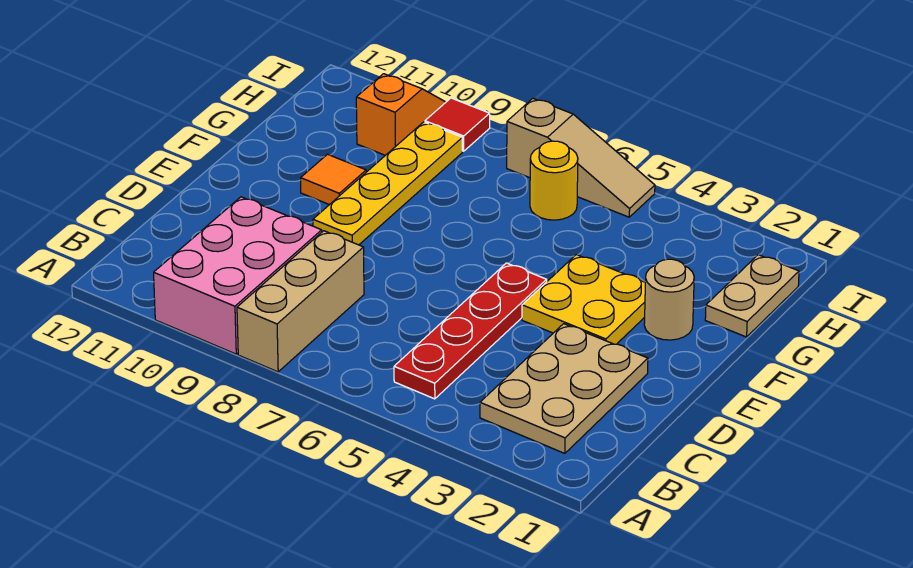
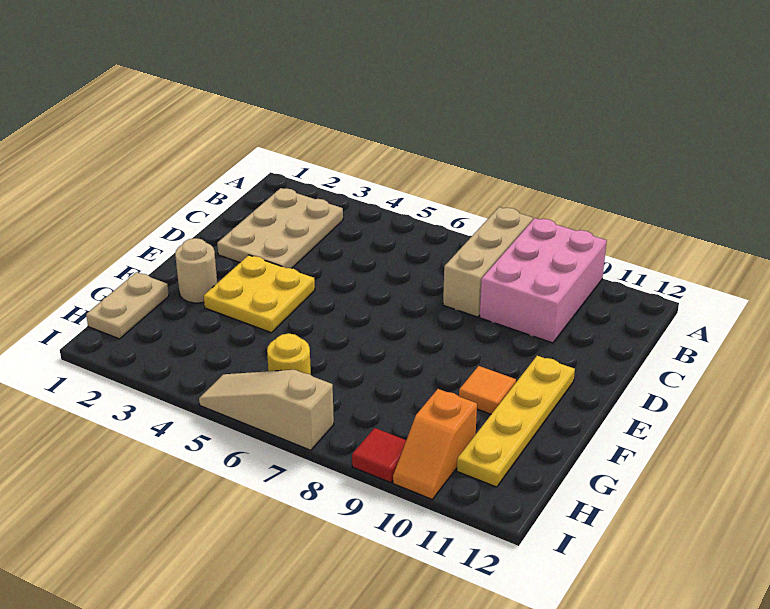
red plate B5:E5 level 1 -> none
yellow plate E9:H9 level 1 -> yellow plate E11:H11 level 1

